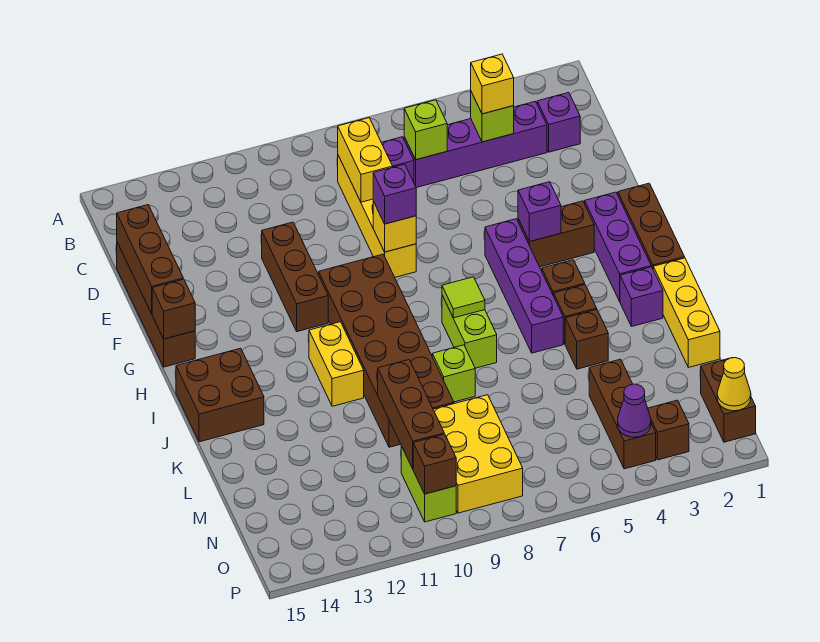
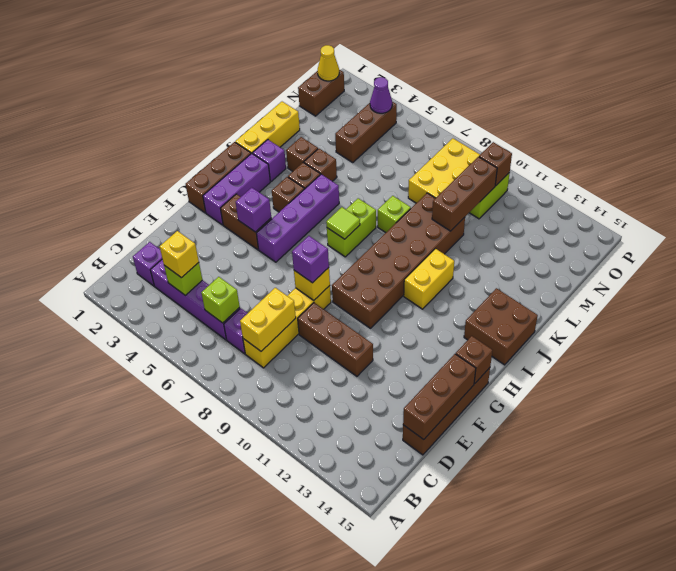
brown brick E11:G11 level 1 -> brown brick E9:E11 level 1
brown brick O3 level 1 -> brown brick K3 level 1

